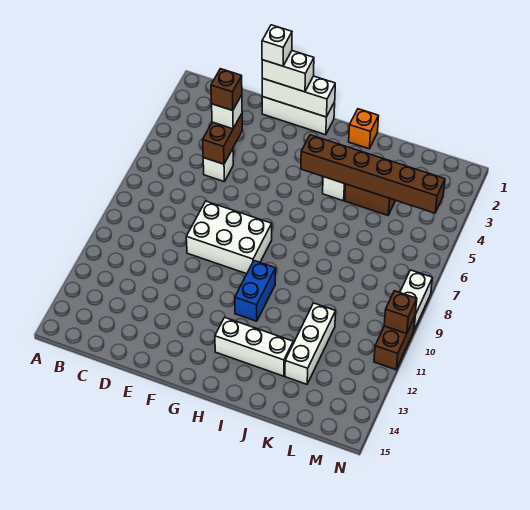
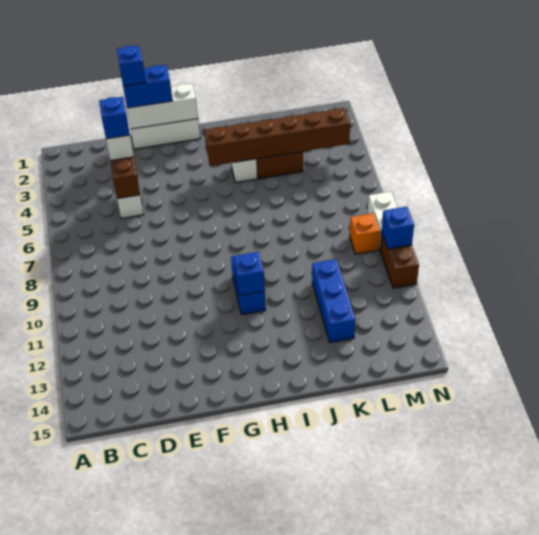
brown brick D4 level 4 -> blue brick D4 level 4
white brick E1:F1 level 3 -> blue brick E1:F1 level 3
white brick E1 level 4 -> blue brick E1 level 4
white brick E8:G9 level 1 -> none
none -> blue brick H11 level 2
white brick H13:J13 level 1 -> none
orange brick I1 level 1 -> orange brick M9 level 1
white brick K11:K13 level 1 -> blue brick K11:K13 level 1
brown brick N10 level 2 -> blue brick N10 level 2

